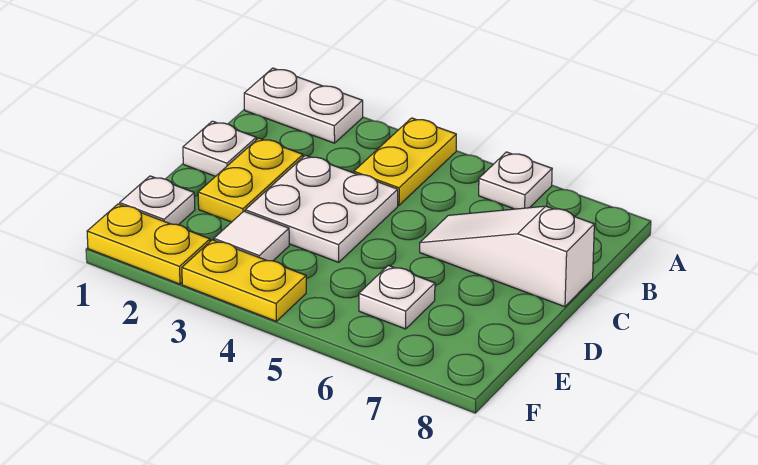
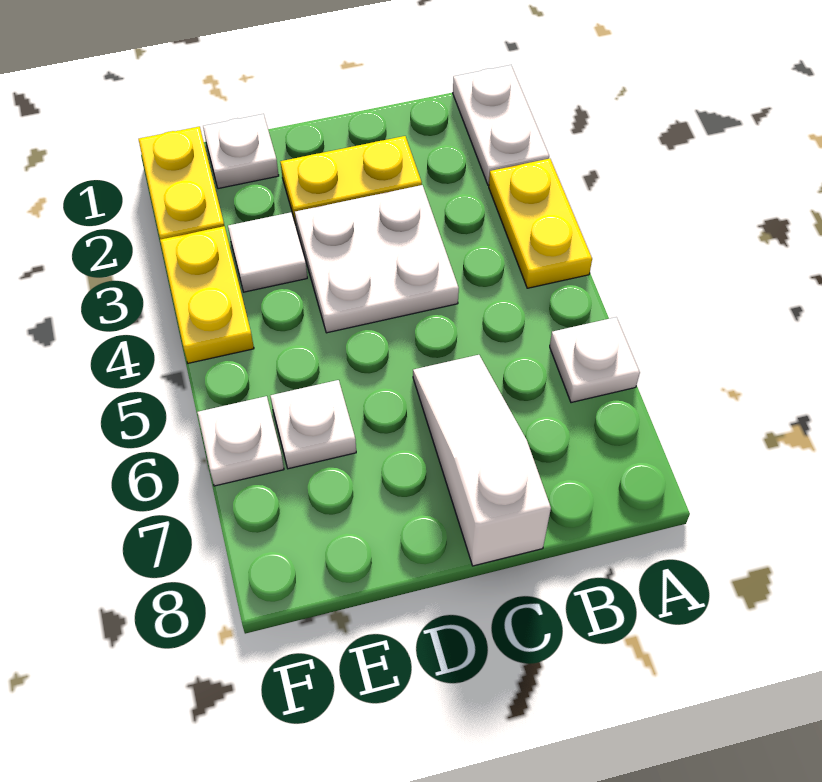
yellow plate A4:B4 level 1 -> yellow plate A3:A4 level 1
white plate C1 level 1 -> white plate F6 level 1

